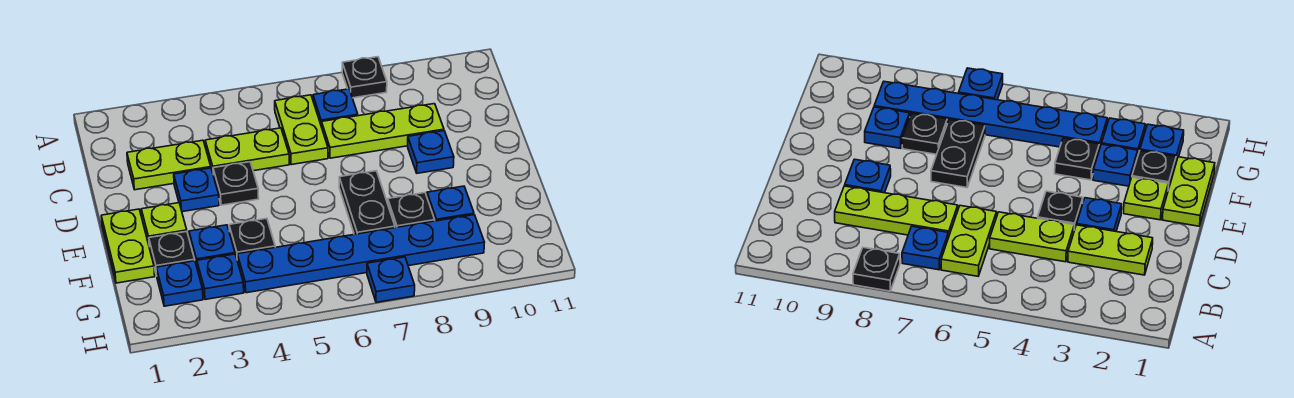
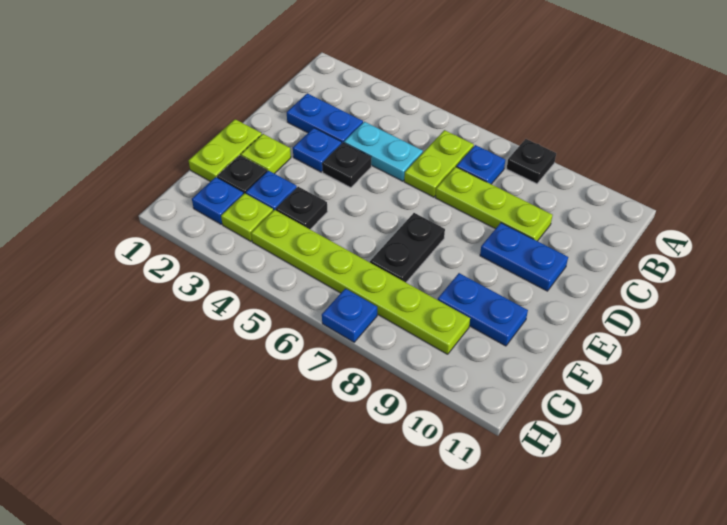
lime plate C2:C3 level 1 -> blue plate C2:C3 level 1
lime plate C4:C5 level 1 -> cyan plate C4:C5 level 1
blue plate D9 level 1 -> blue plate D9:D10 level 1
black plate F8 level 1 -> none
blue plate F9 level 1 -> blue plate F9:F10 level 1
blue plate G3 level 1 -> lime plate G3 level 1
blue plate G4:G9 level 1 -> lime plate G4:G9 level 1

